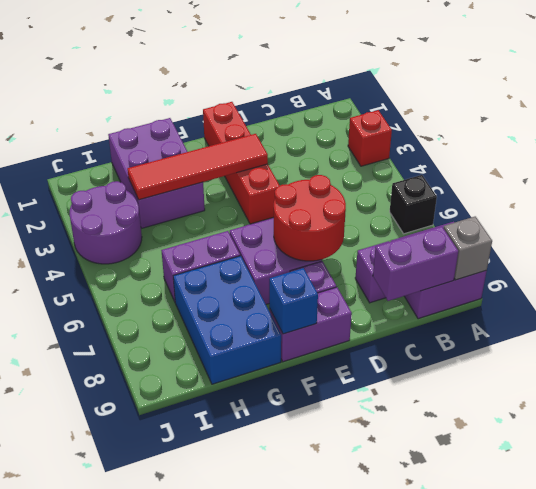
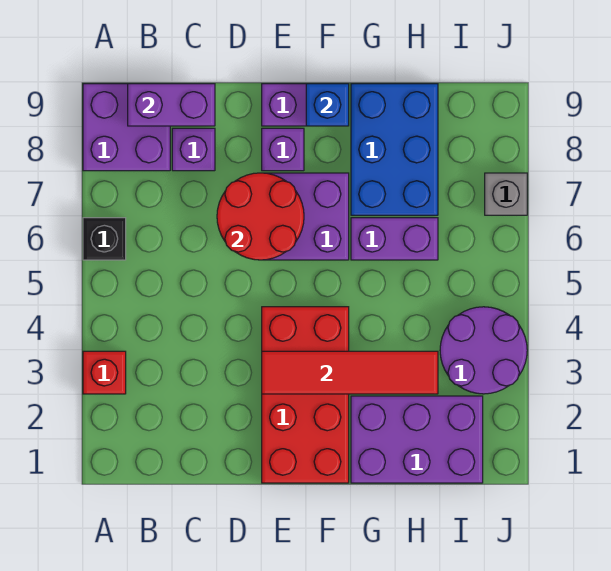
grey brick A9 level 2 -> grey brick J7 level 1
red brick E1:E4 level 1 -> red brick E1:F4 level 1
purple brick G1:H3 level 1 -> purple brick G1:I2 level 1

